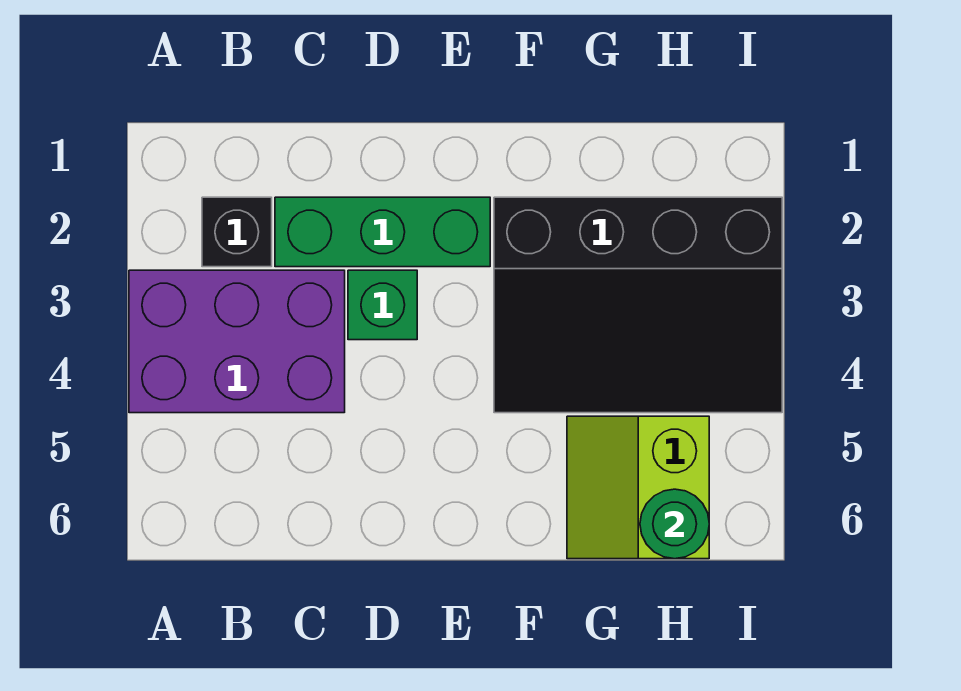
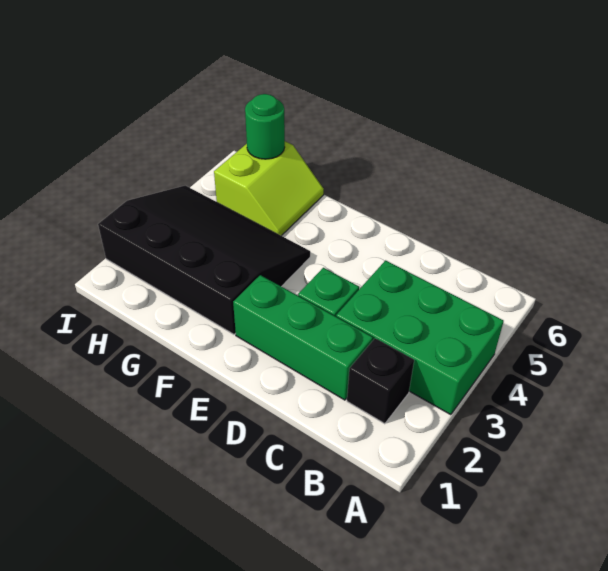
purple brick A3:C4 level 1 -> green brick A3:C4 level 1

